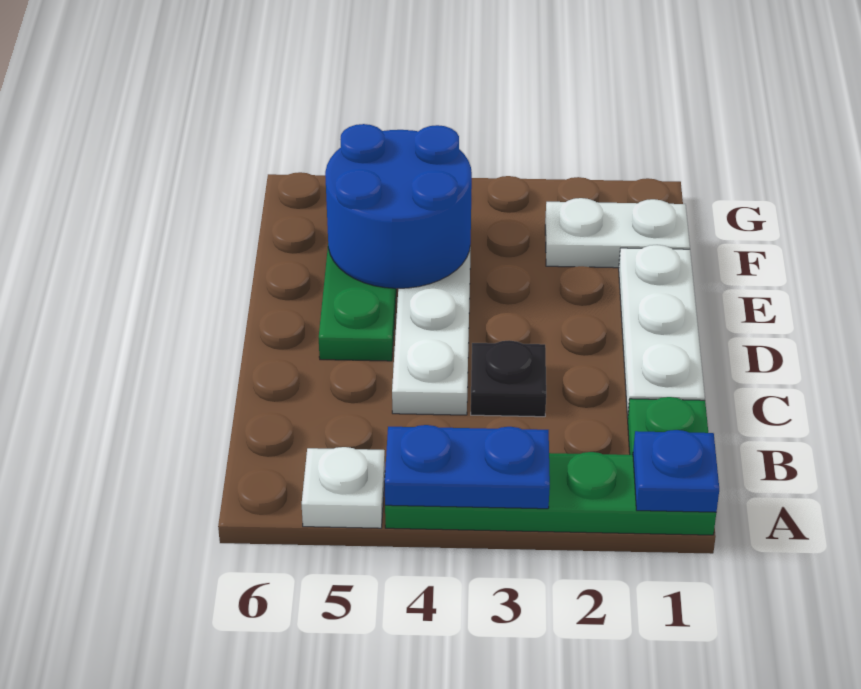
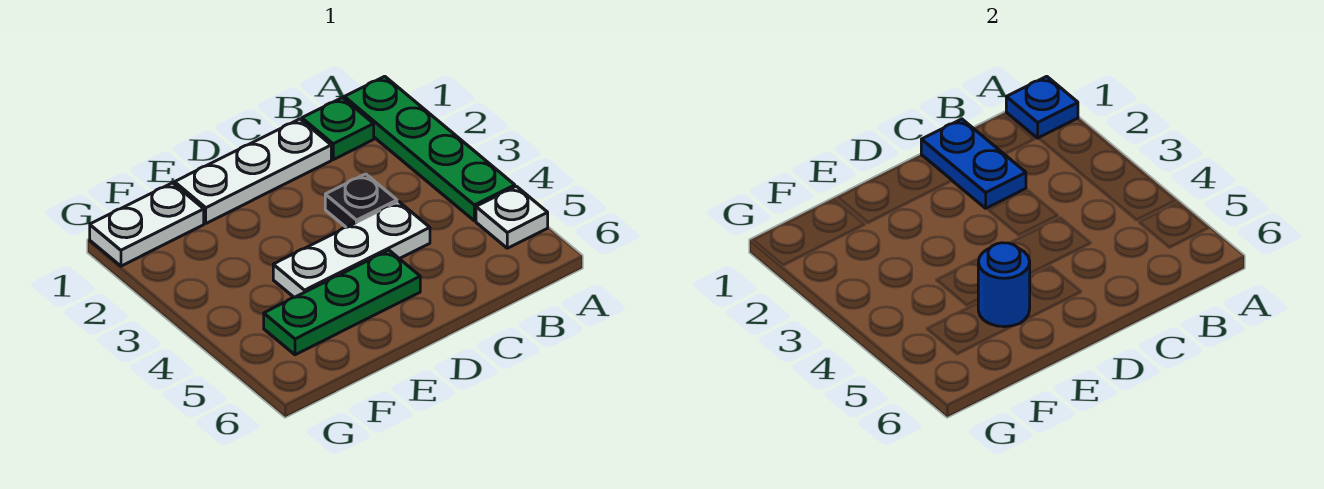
blue plate A3:A4 level 2 -> blue plate C1:C2 level 2
blue round brick E4:F5 level 2 -> blue round brick E5 level 2
white plate F1:F2 level 1 -> white plate F1:G1 level 1

